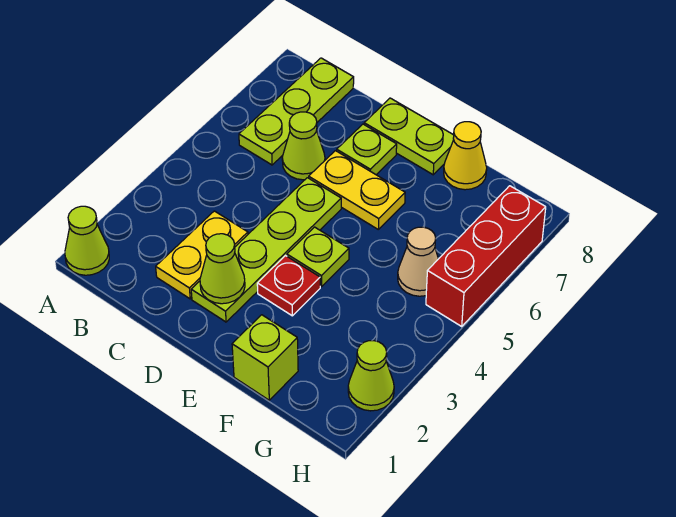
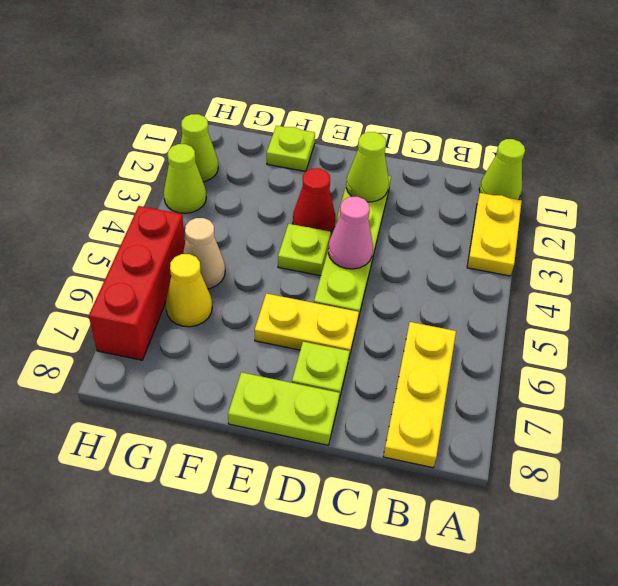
lime plate B6:B8 level 1 -> yellow plate B6:B8 level 1
yellow plate C2:C3 level 1 -> yellow plate A2:A3 level 1
lime cone C6 level 1 -> lime cone H3 level 1
none -> pink cone D4 level 2
red plate E3 level 1 -> red cone E3 level 1
lime brick F1 level 1 -> lime plate F1 level 1
yellow cone F8 level 1 -> yellow cone G6 level 1

